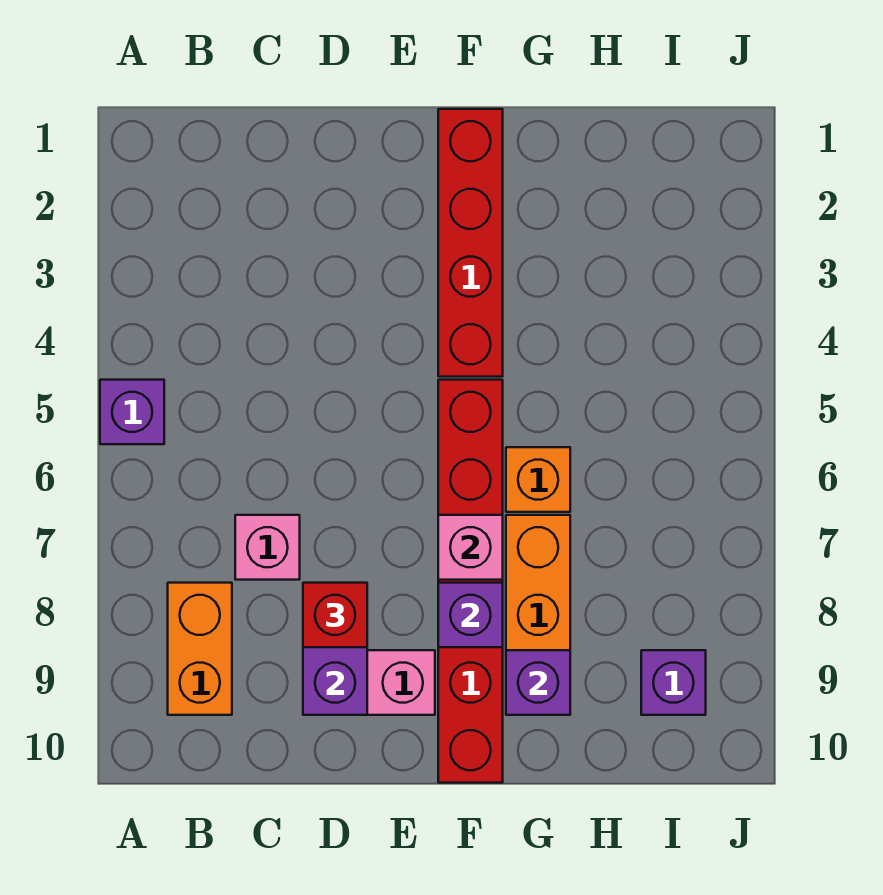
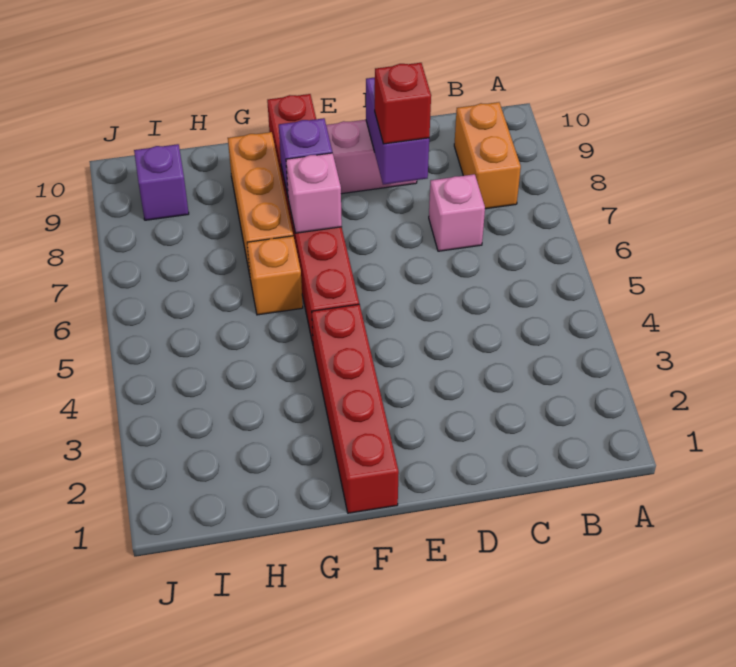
purple brick A5 level 1 -> none
purple brick G9 level 2 -> none

